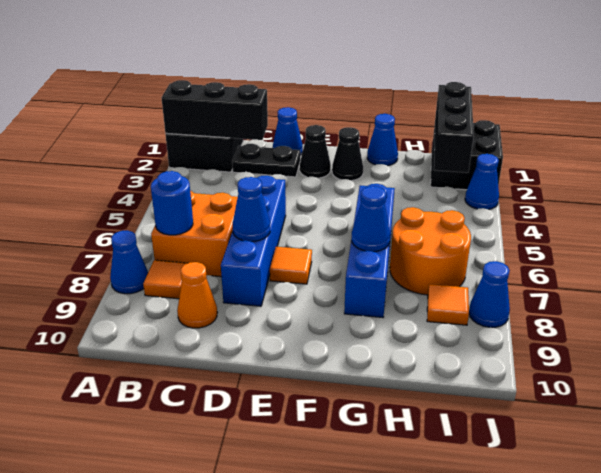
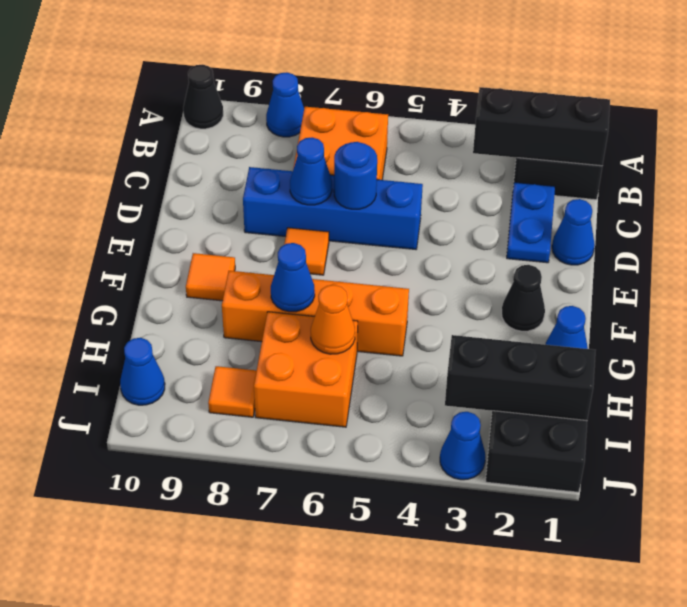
black brick A2:C2 level 2 -> black brick B1:B3 level 2
blue round brick B7 level 2 -> blue round brick D6 level 2
orange tile B8 level 1 -> orange tile F9 level 1
black plate C2:D2 level 1 -> blue plate C2:D2 level 1
orange cone C9 level 1 -> orange cone H6 level 2
black cone E2 level 1 -> black cone A10 level 1
blue brick G5:G8 level 1 -> orange brick G5:G8 level 1
orange round brick H6:I7 level 1 -> orange brick H6:I7 level 1
blue cone J8 level 1 -> blue cone I10 level 1

